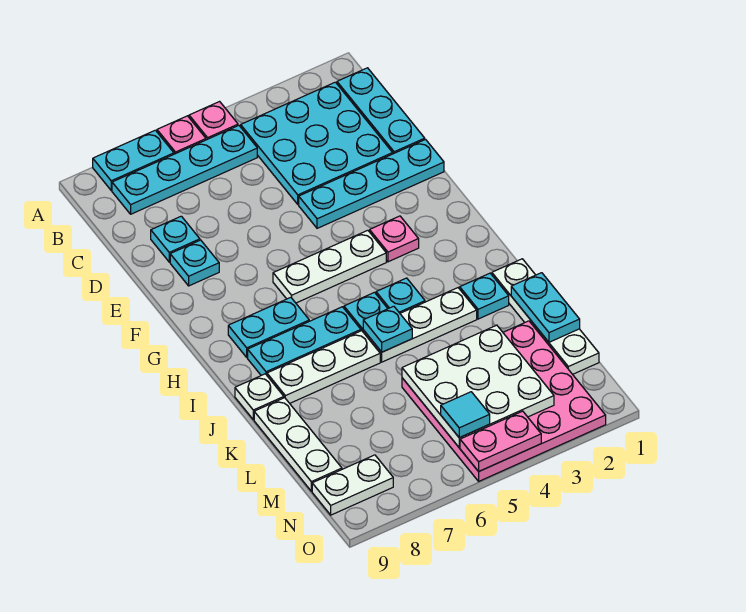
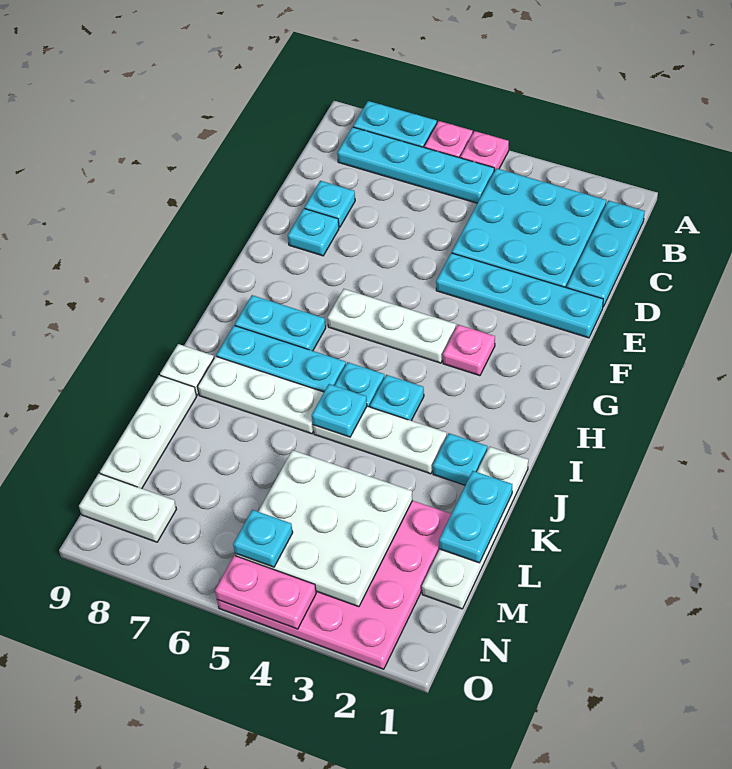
cyan tile N5 level 3 -> cyan plate N5 level 3

